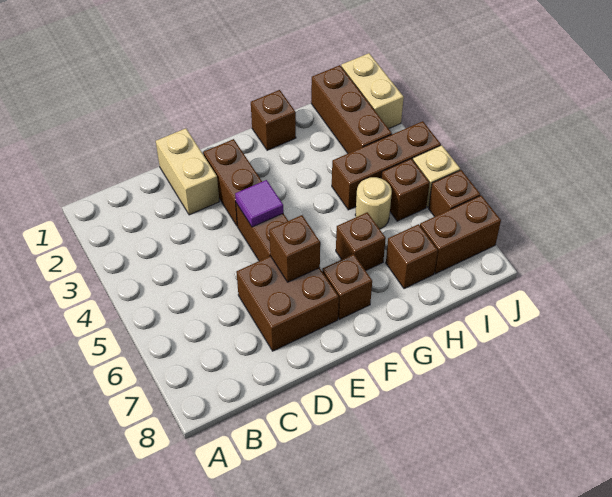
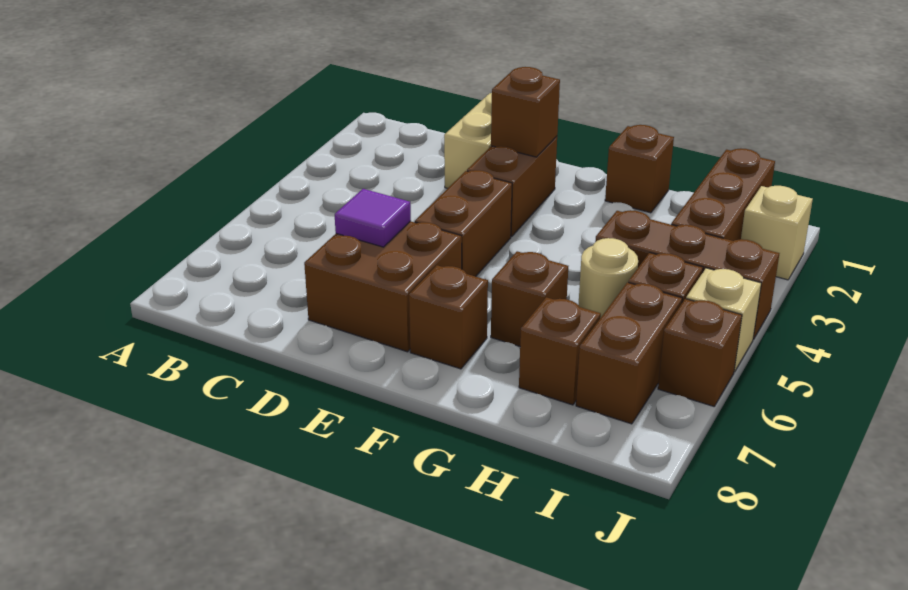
purple tile E4 level 2 -> purple tile D6 level 2
brown brick E6 level 2 -> brown brick E2 level 2
brown brick I7:J7 level 1 -> brown brick I6:I7 level 1
tan brick J1:J2 level 1 -> tan brick J2 level 1

